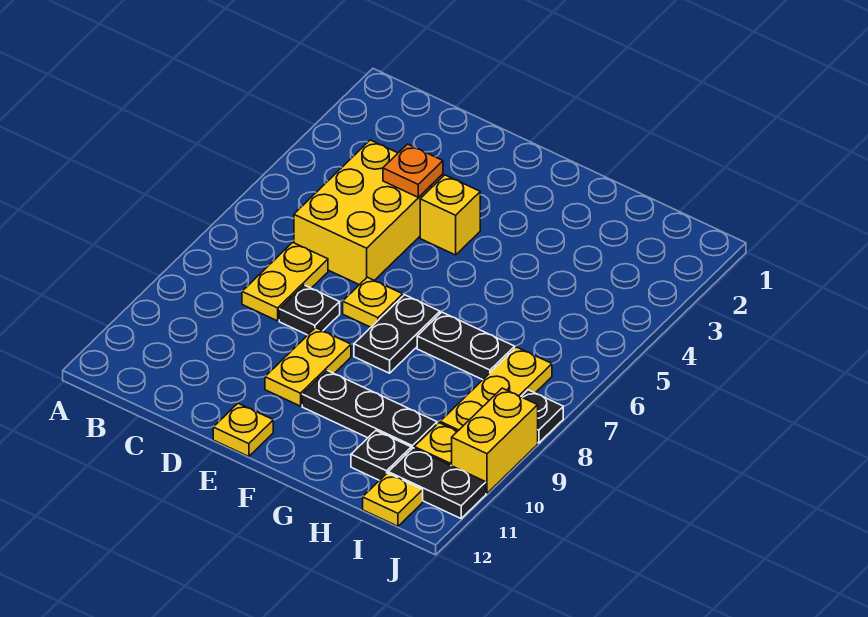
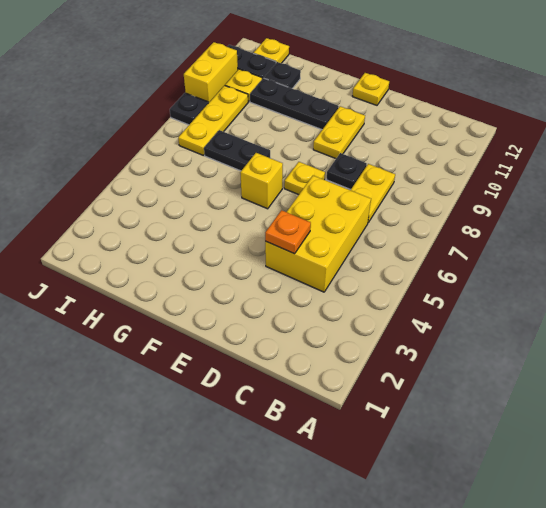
yellow brick E4 level 1 -> yellow brick F6 level 1
black plate F7:F8 level 1 -> none

